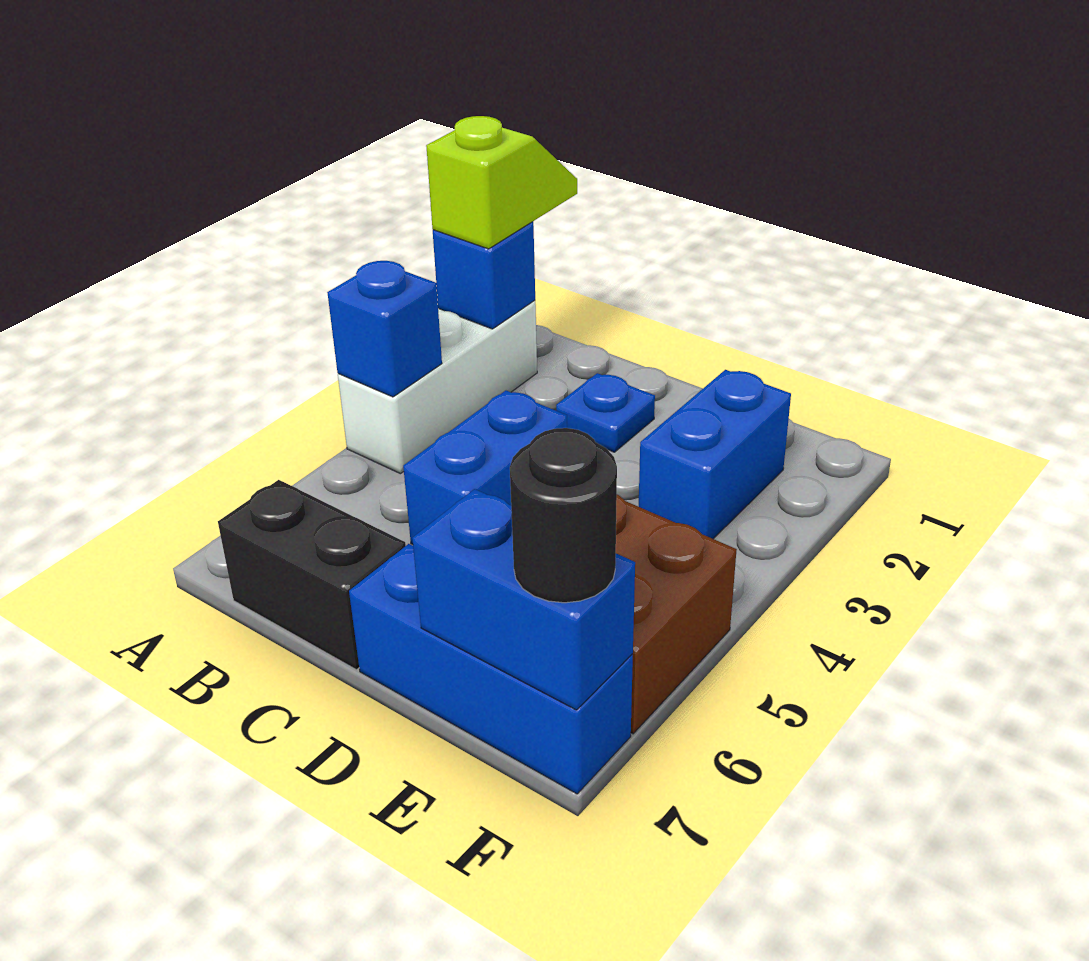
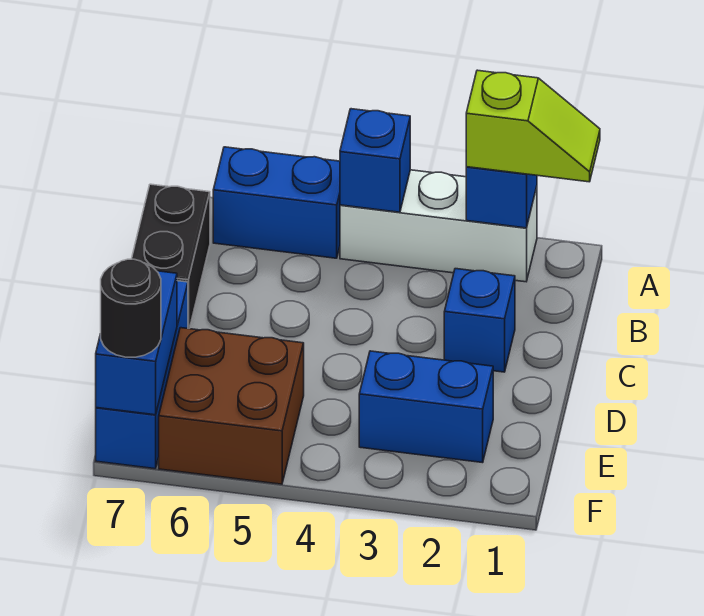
blue plate C2 level 1 -> blue brick C2 level 1
blue brick C4:C5 level 1 -> blue brick A5:A6 level 1

